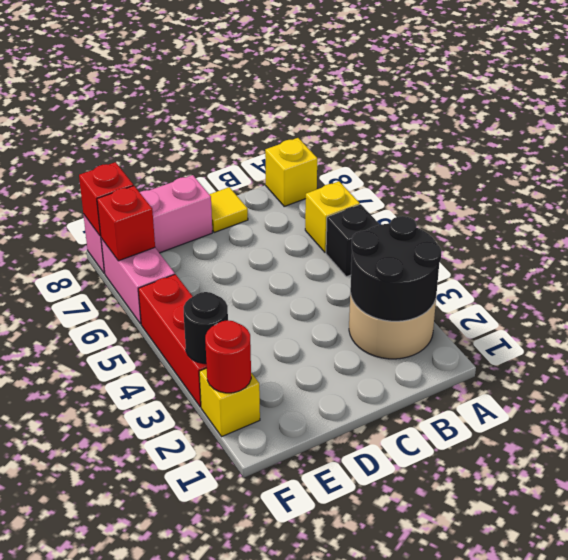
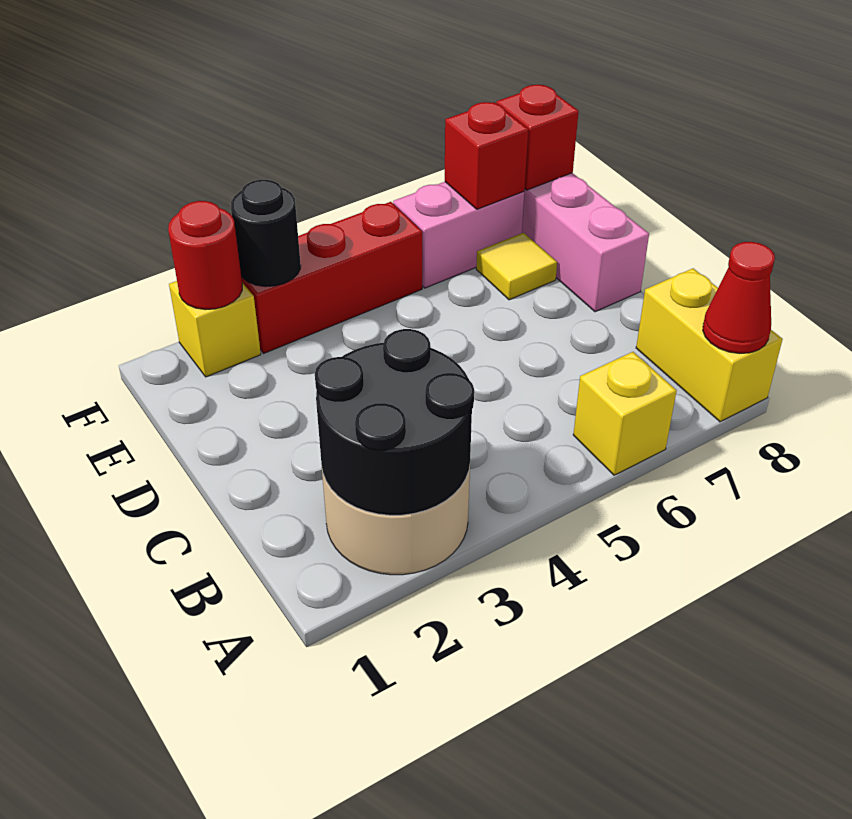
black brick A5 level 1 -> none
yellow brick A8 level 1 -> yellow brick A8:B8 level 1
none -> red cone A8 level 2
yellow tile C8 level 1 -> yellow tile E7 level 1

